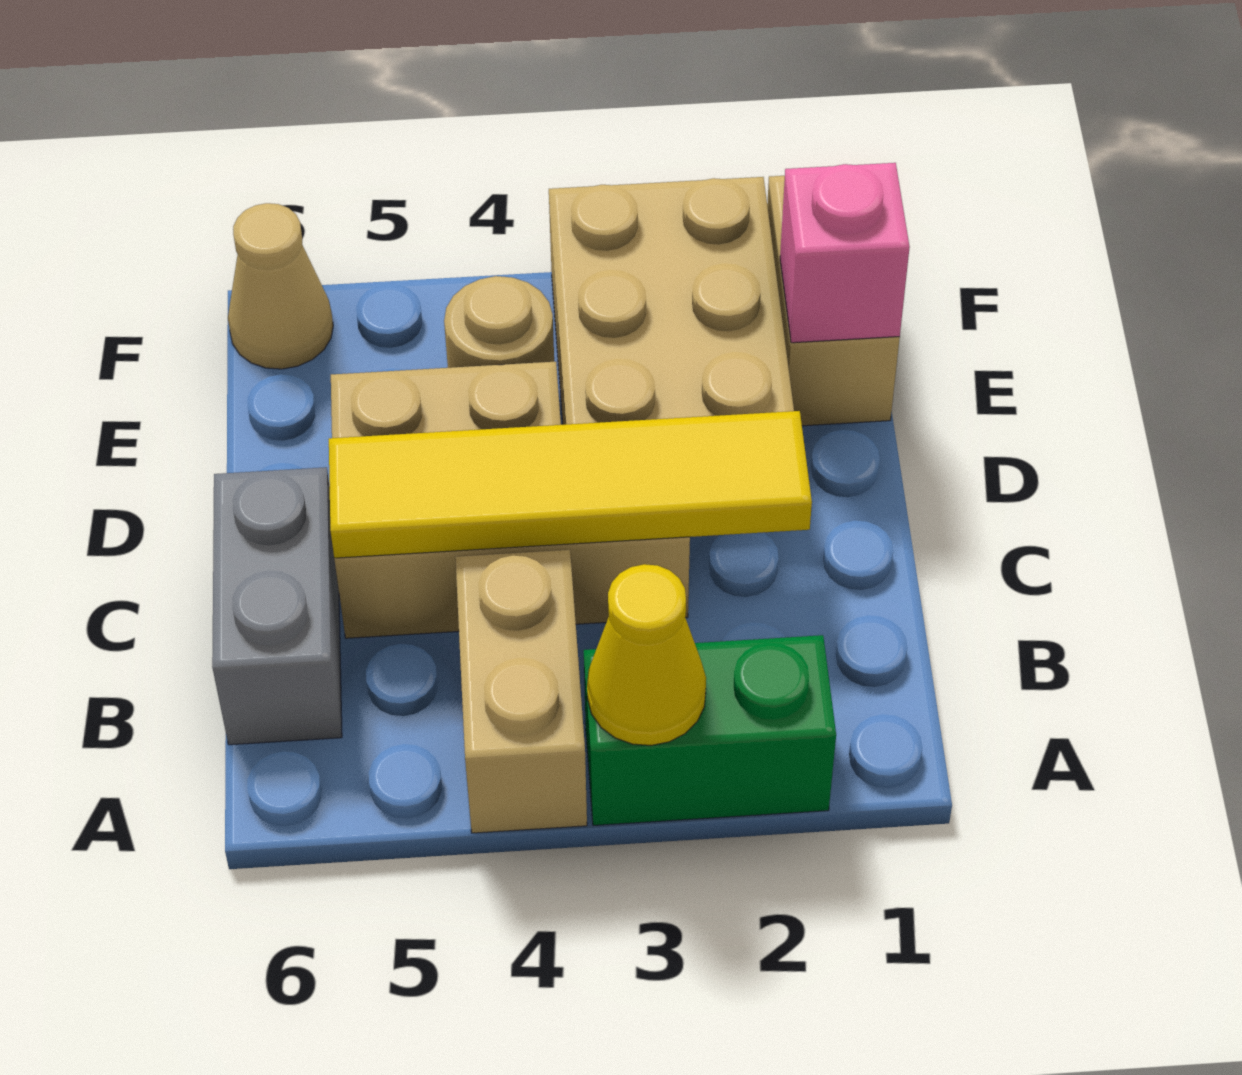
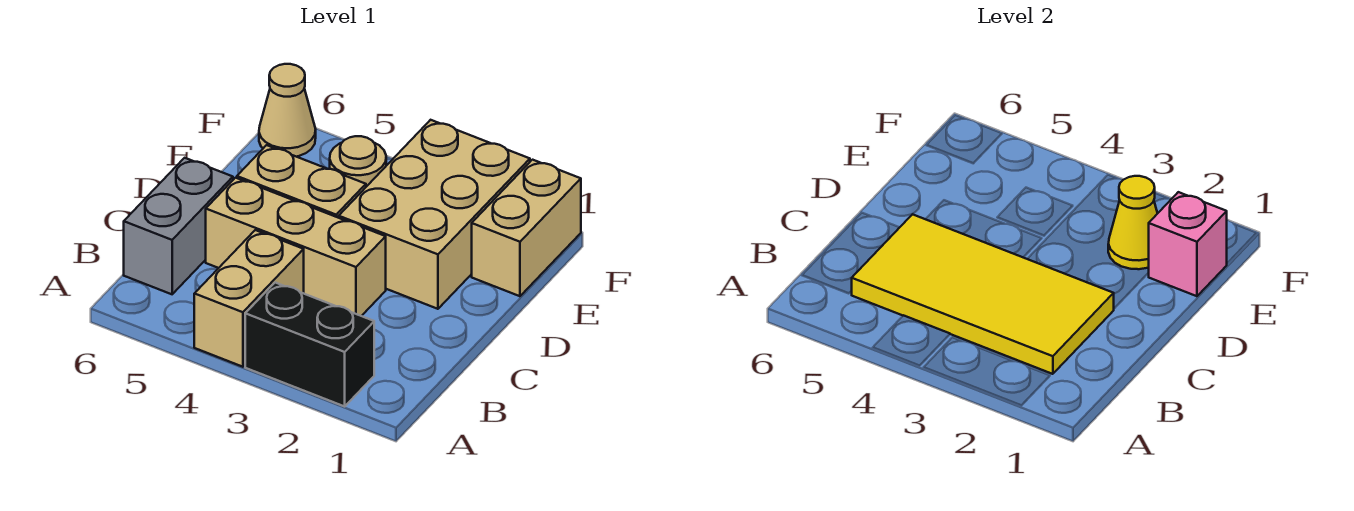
green brick A2:A3 level 1 -> black brick A2:A3 level 1
yellow cone A3 level 2 -> yellow cone E2 level 2
yellow tile C2:C5 level 2 -> yellow tile B2:C5 level 2

